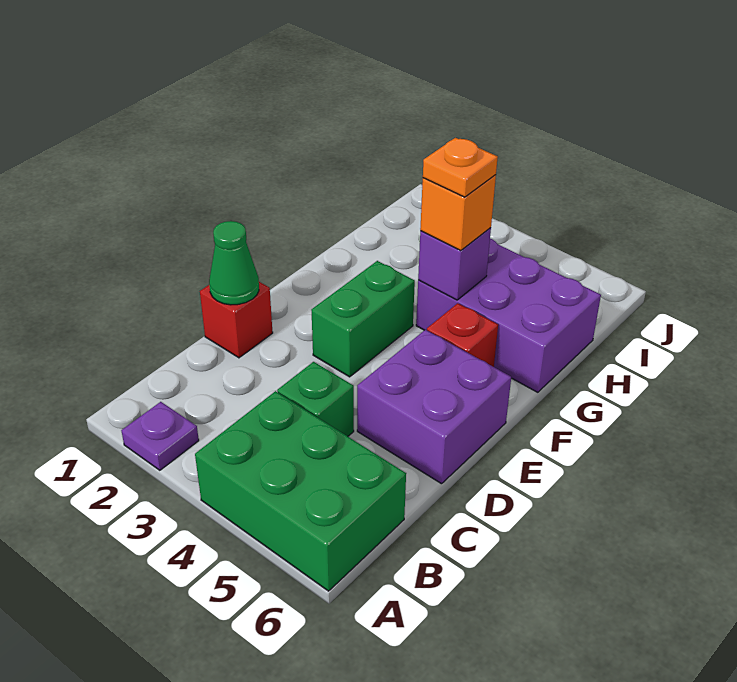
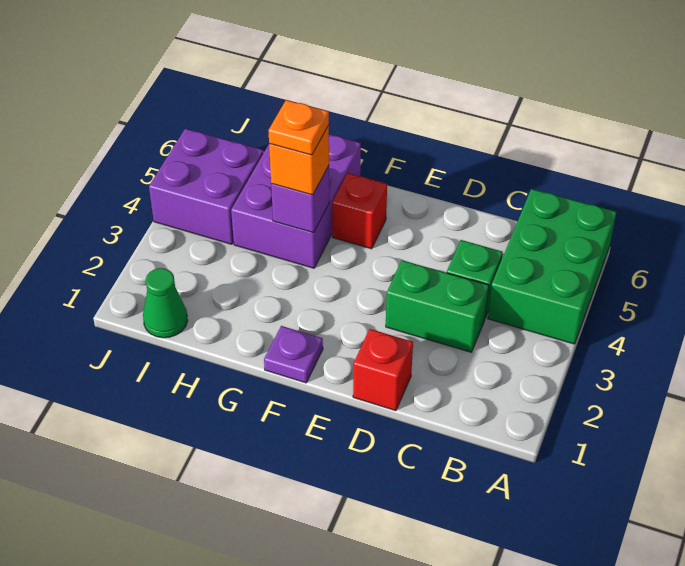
purple plate A2 level 1 -> purple plate F1 level 1
green cone D1 level 2 -> green cone I1 level 1
purple brick D5:E6 level 1 -> purple brick I4:J5 level 1
green brick E3:F3 level 1 -> green brick C3:D3 level 1

